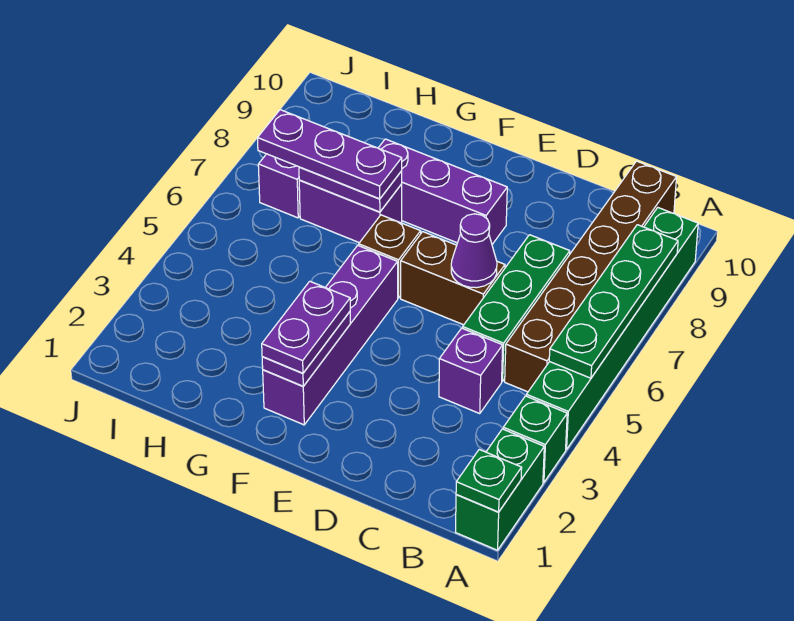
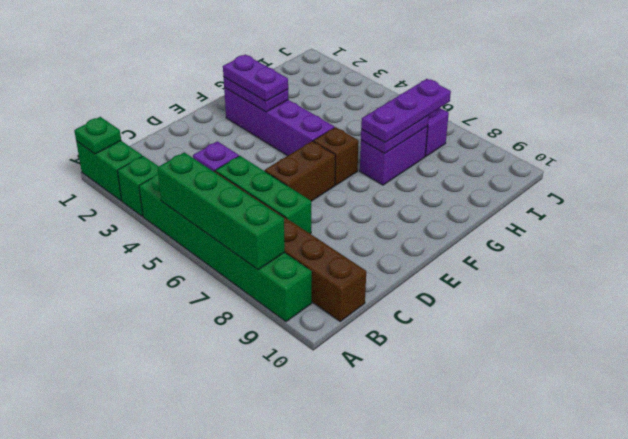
green plate A5:A8 level 2 -> green brick A5:A8 level 2
purple cone D6 level 2 -> none
purple brick E8:G8 level 1 -> none

